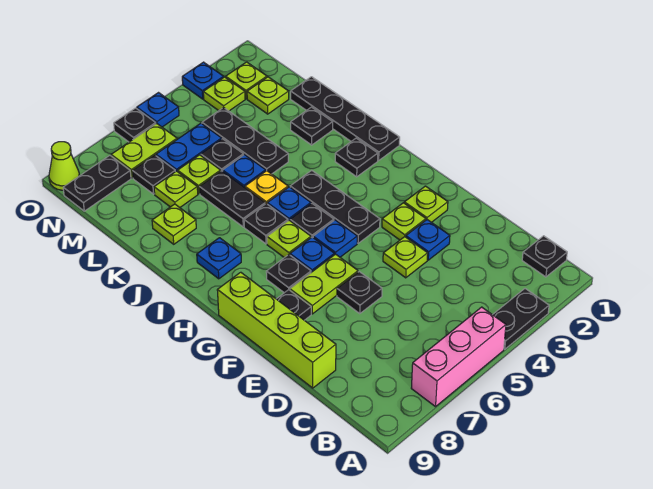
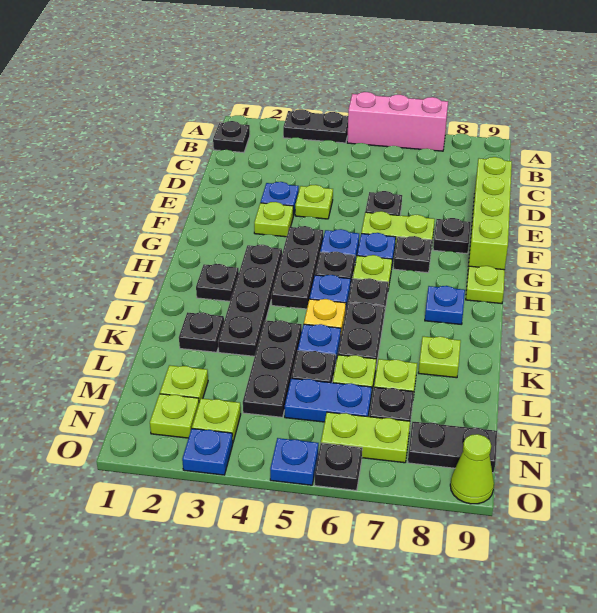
lime plate F2 level 1 -> lime plate H9 level 1
black plate I1:L1 level 1 -> black plate H3:K3 level 1

